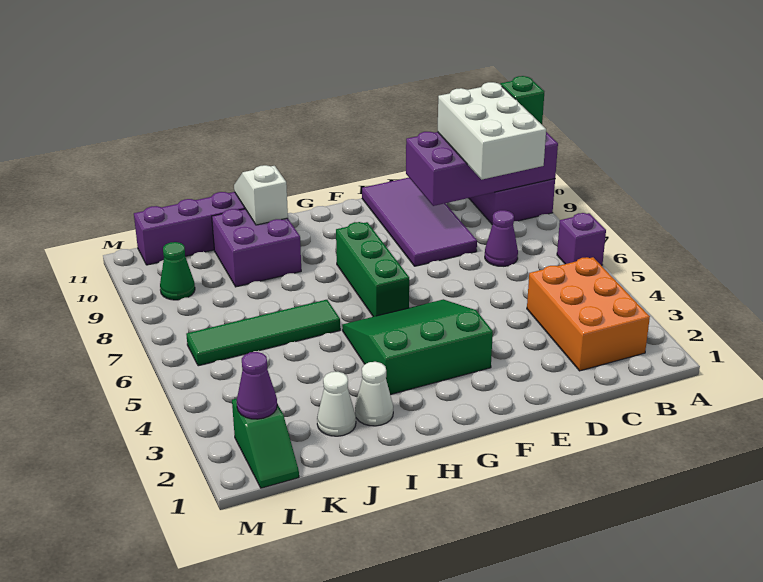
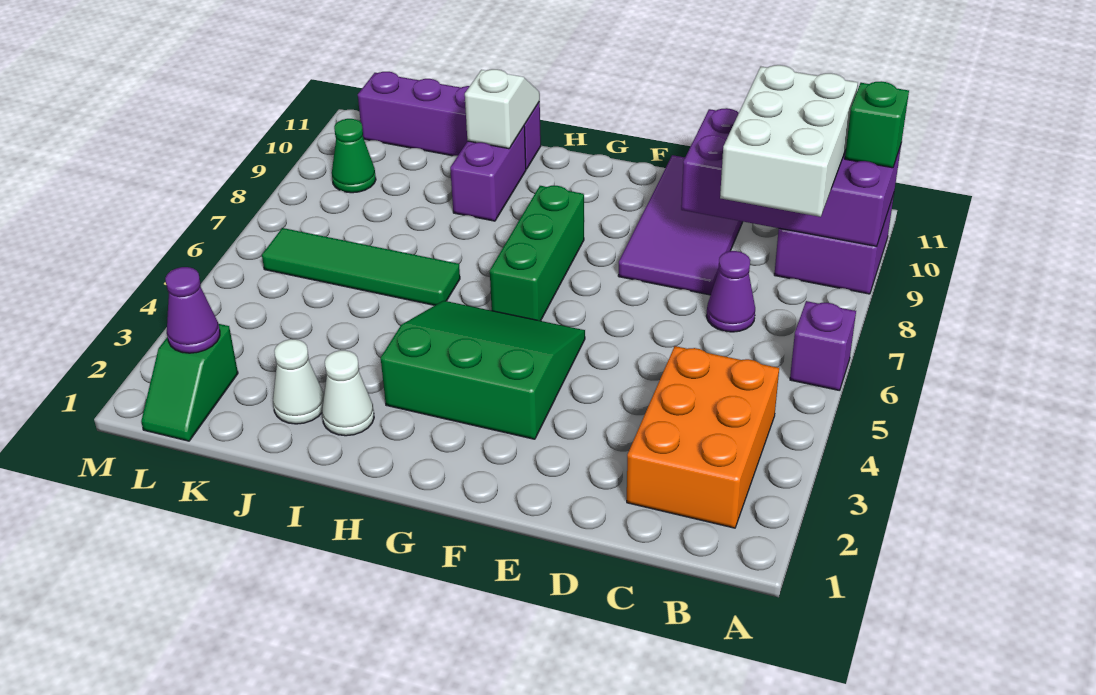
purple brick I9:J10 level 1 -> purple brick I9:I10 level 1

